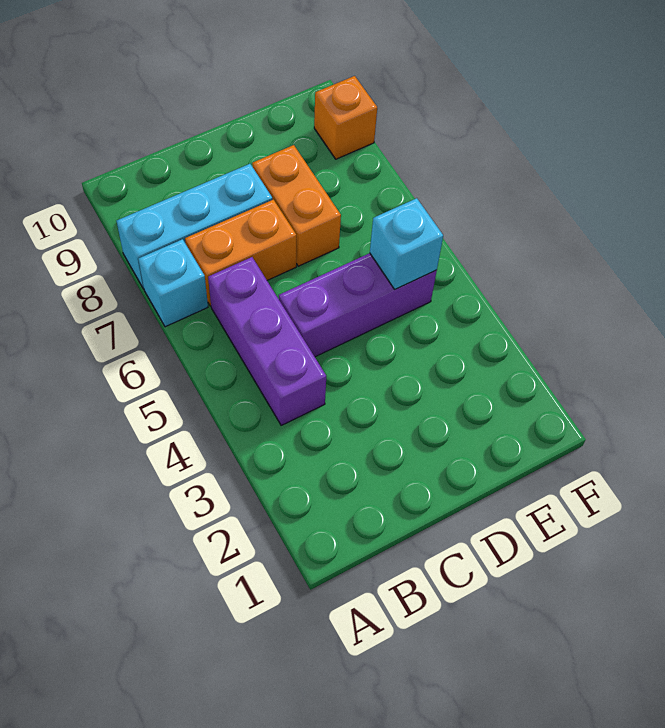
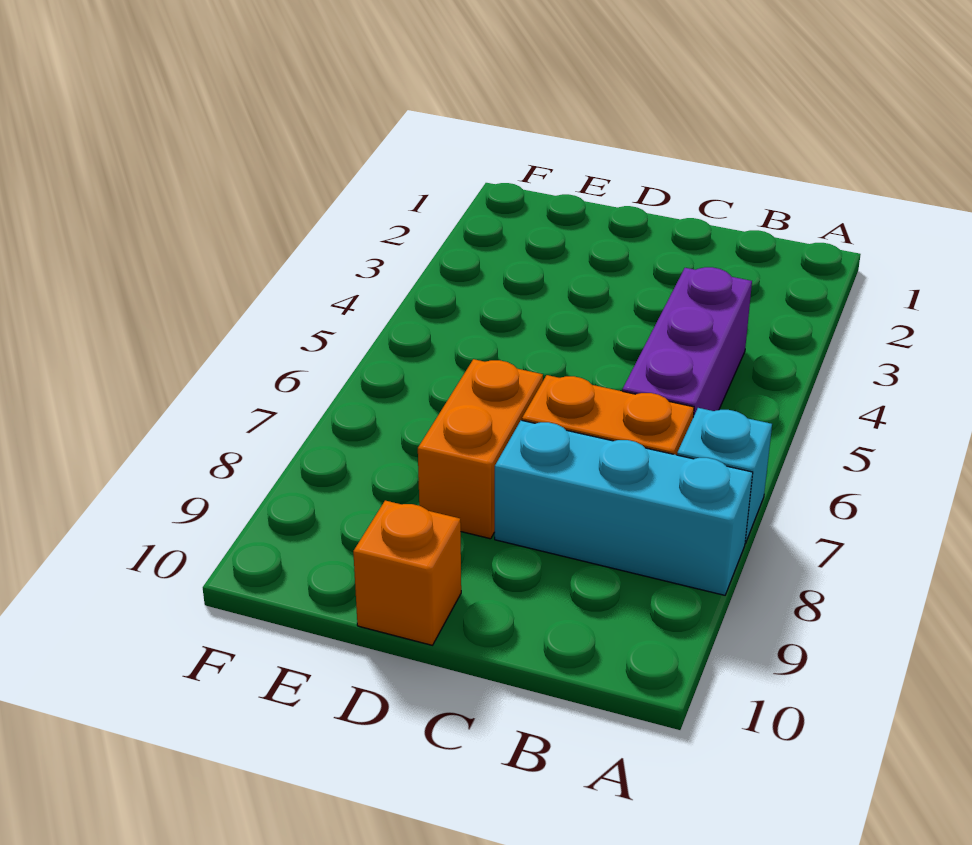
purple brick C5:E5 level 1 -> none
cyan brick E5 level 2 -> none
orange brick F9 level 1 -> orange brick D10 level 1

